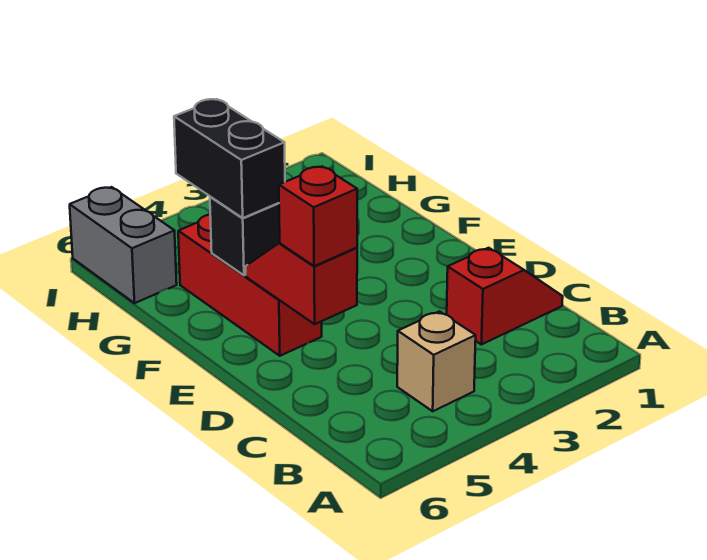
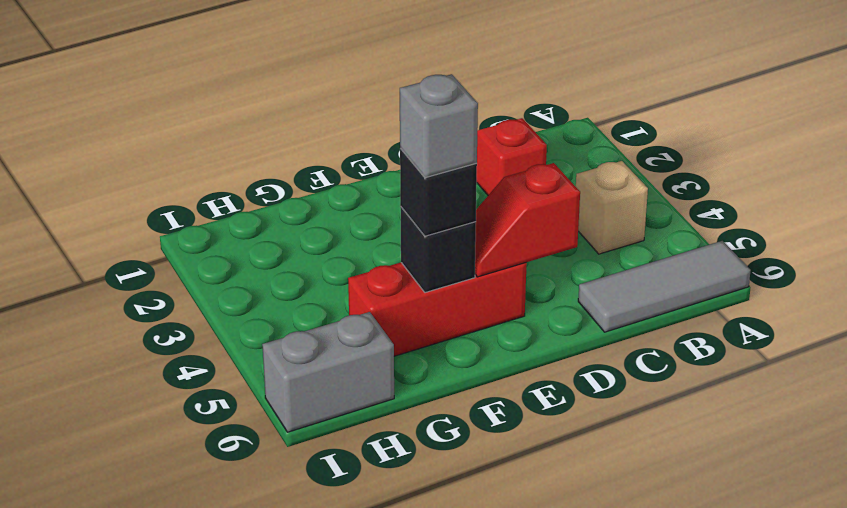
none -> grey tile A6:C6 level 1
red brick D5 level 3 -> none
black brick F5:G5 level 3 -> black brick F5 level 3
none -> grey brick F5 level 4

